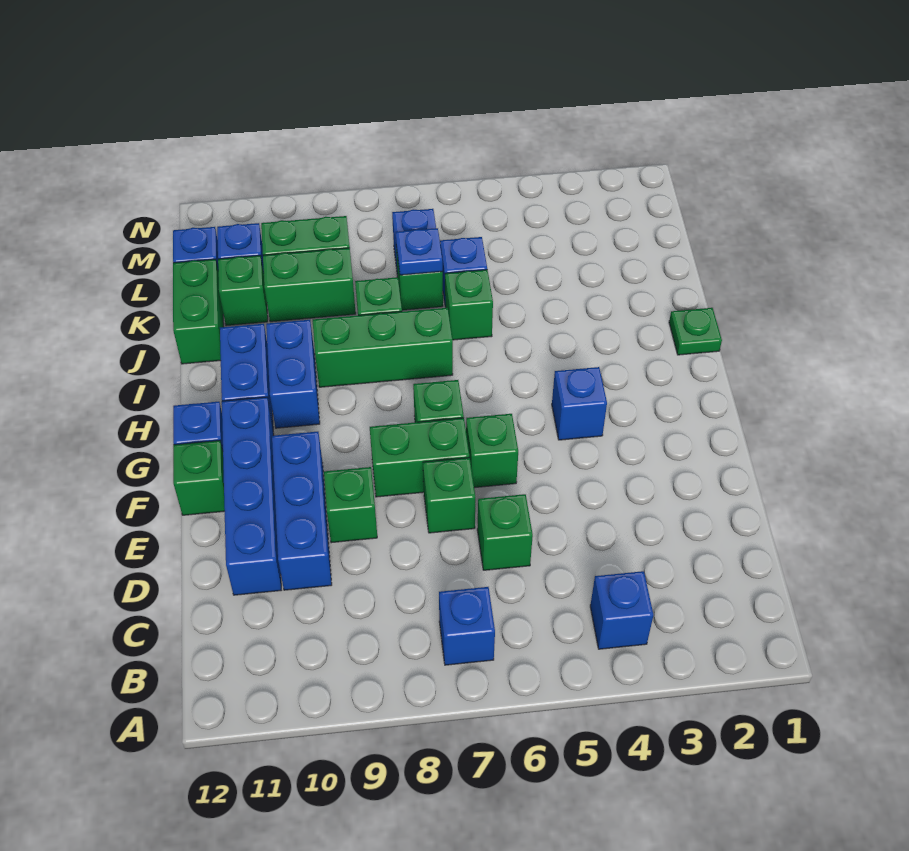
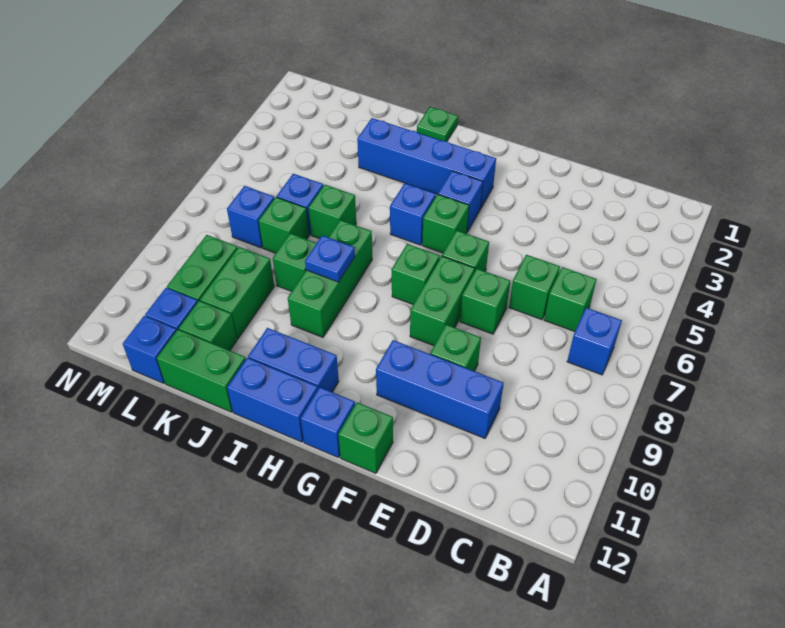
blue brick B4 level 1 -> blue brick H5 level 1
none -> green brick C6 level 1
blue brick D11:G11 level 1 -> blue brick G3:J3 level 1
none -> green brick G5 level 1
blue brick H10:I10 level 1 -> blue brick H12:I12 level 1
blue plate K7 level 2 -> blue plate I8 level 2

